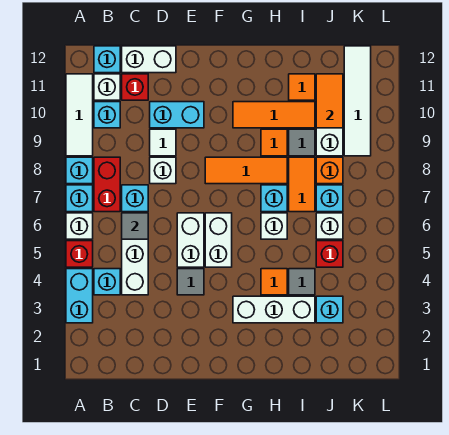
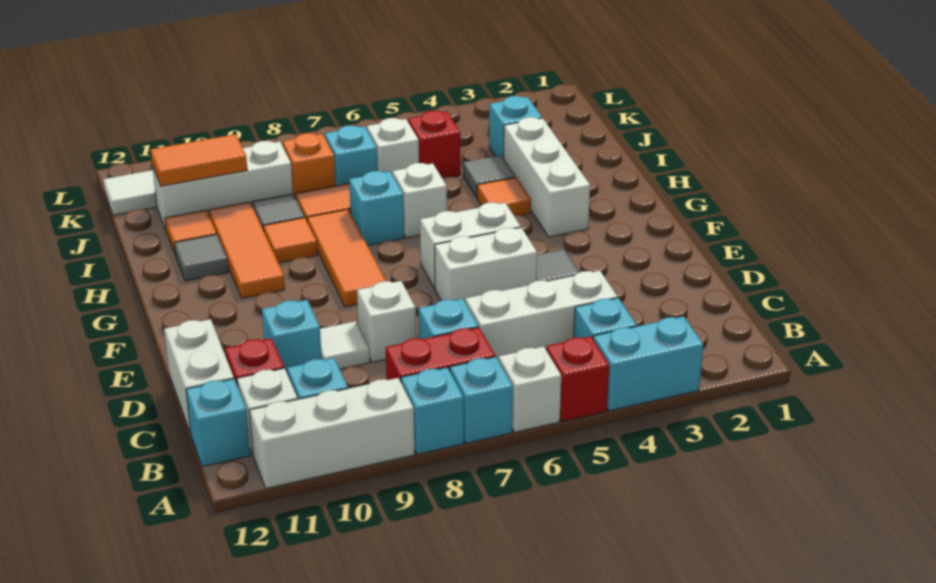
white tile A9:A11 level 1 -> white brick A9:A11 level 1
grey tile C6 level 2 -> grey tile H11 level 1
cyan brick D10:E10 level 1 -> cyan brick D10 level 1

